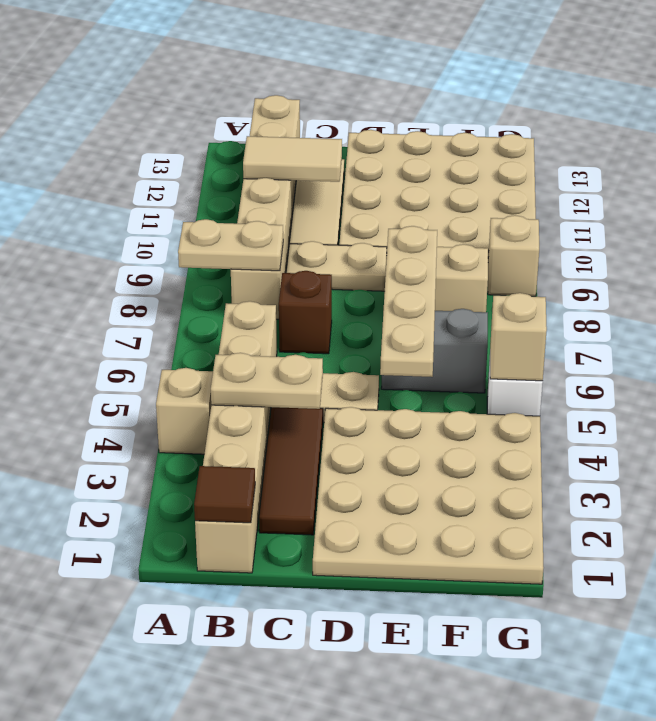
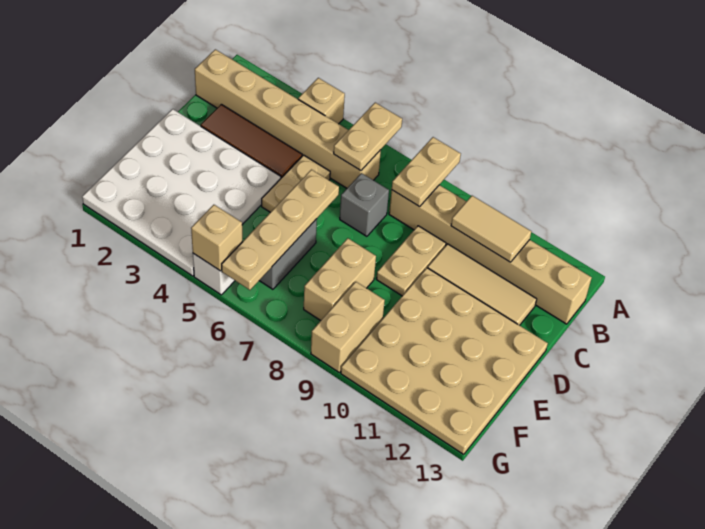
brown tile B1 level 2 -> none
tan plate B4:C4 level 2 -> tan plate A6:B6 level 2
tan tile B11:C11 level 2 -> tan tile B10:B11 level 2
brown brick C7 level 1 -> grey brick C7 level 1
tan plate D1:G4 level 1 -> white plate D1:G4 level 1
tan plate E5:E8 level 2 -> tan plate D6:G6 level 2
tan brick G9 level 1 -> tan brick F9:G9 level 1

